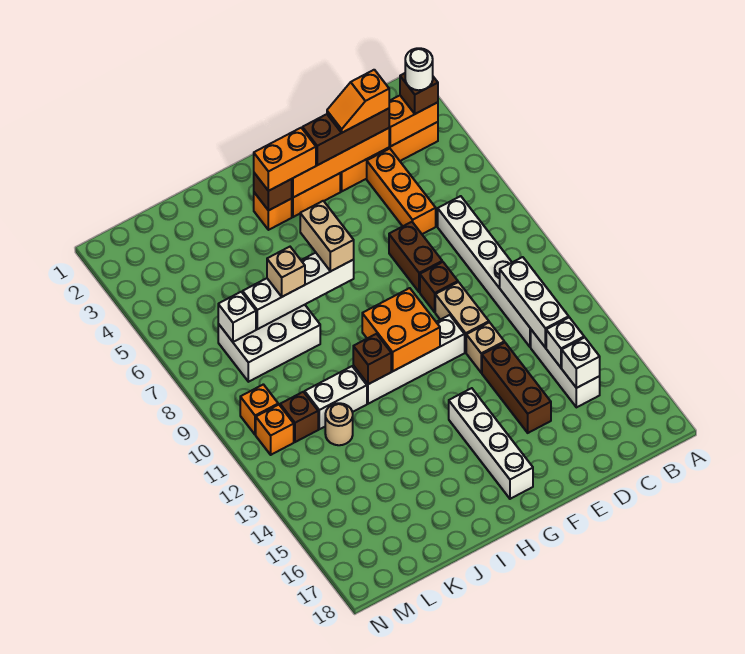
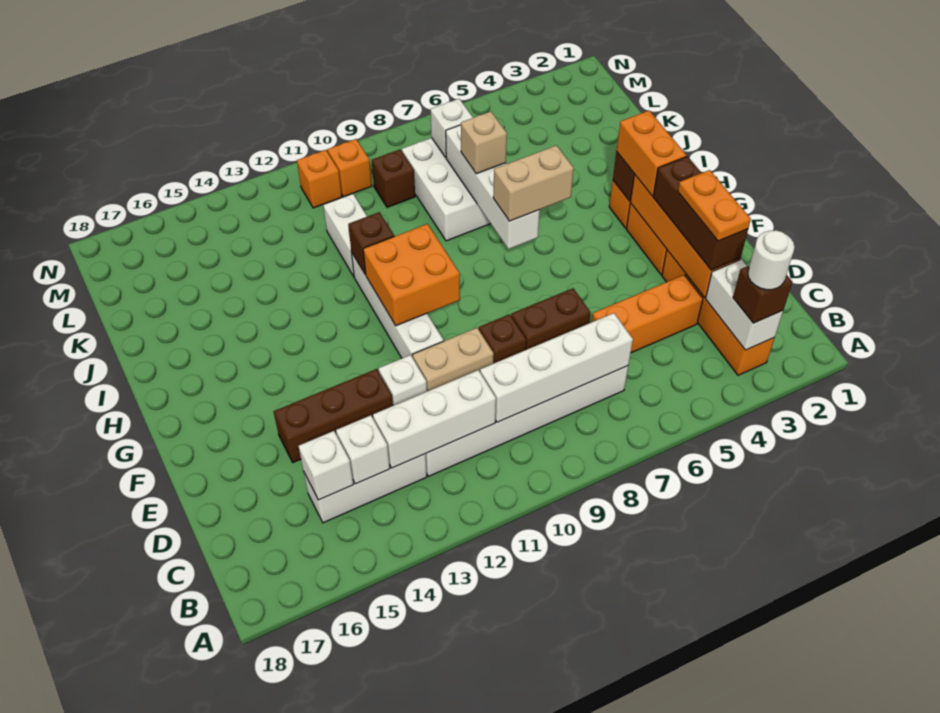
orange brick B3:C3 level 2 -> white brick B3:C3 level 2
orange slope D3:E3 level 4 top D -> orange plate D3:E3 level 4
tan brick E12 level 1 -> white brick E12 level 1
white brick G14:G17 level 1 -> white brick C7:C10 level 2
tan round brick K12 level 1 -> none
brown brick L11 level 1 -> brown brick L9 level 1

